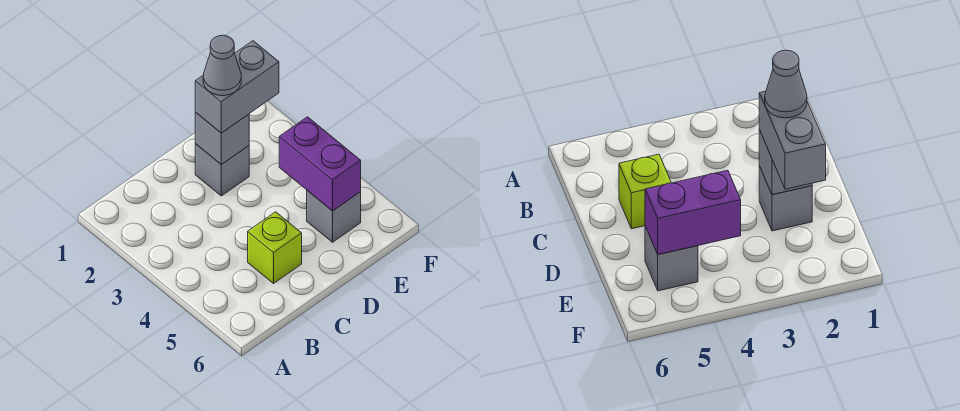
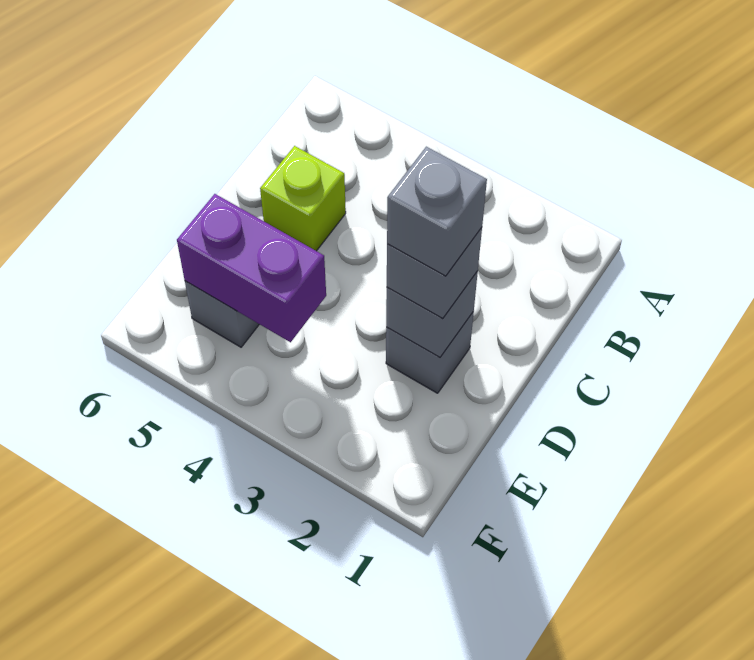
grey brick D2:E2 level 3 -> grey brick D2 level 3
grey cone D2 level 4 -> grey brick D2 level 4

